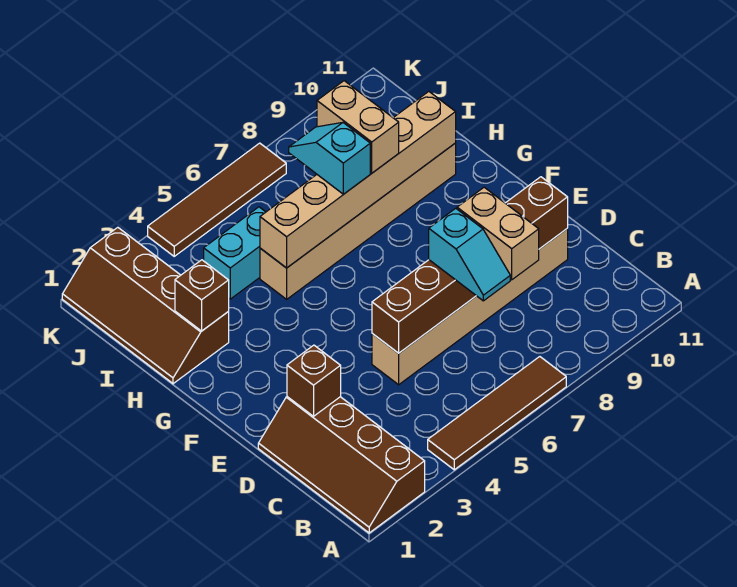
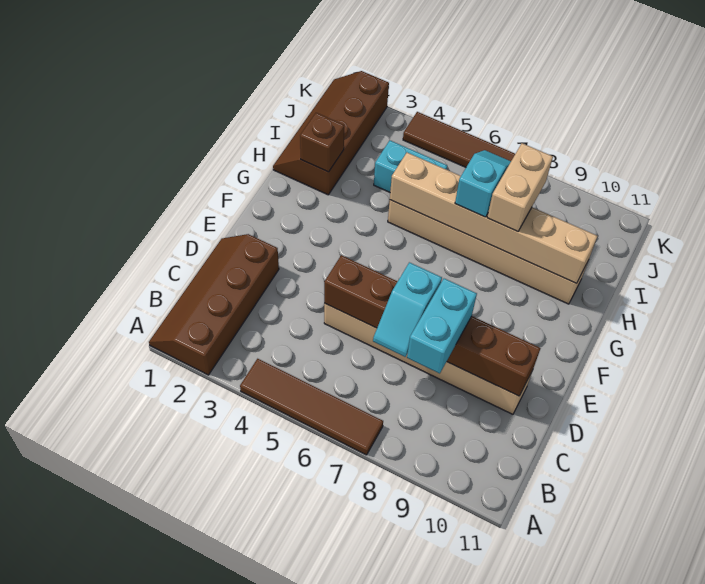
tan brick C8:D8 level 3 -> cyan brick C8:D8 level 3
brown brick D2 level 2 -> none

